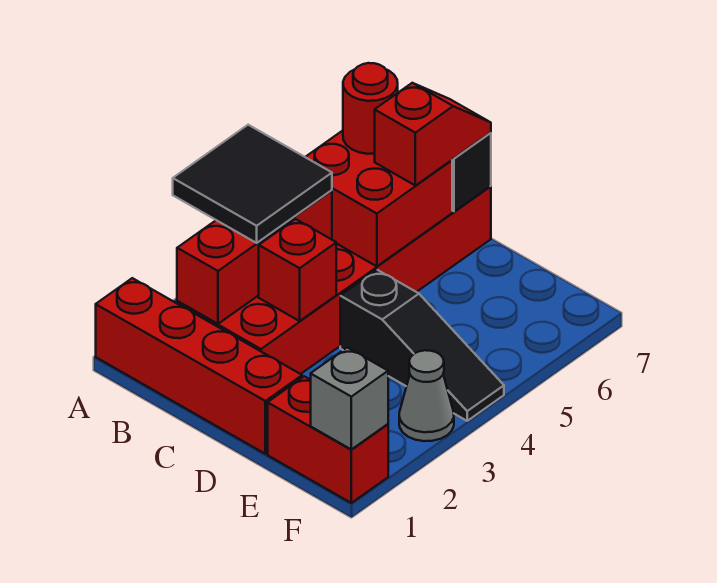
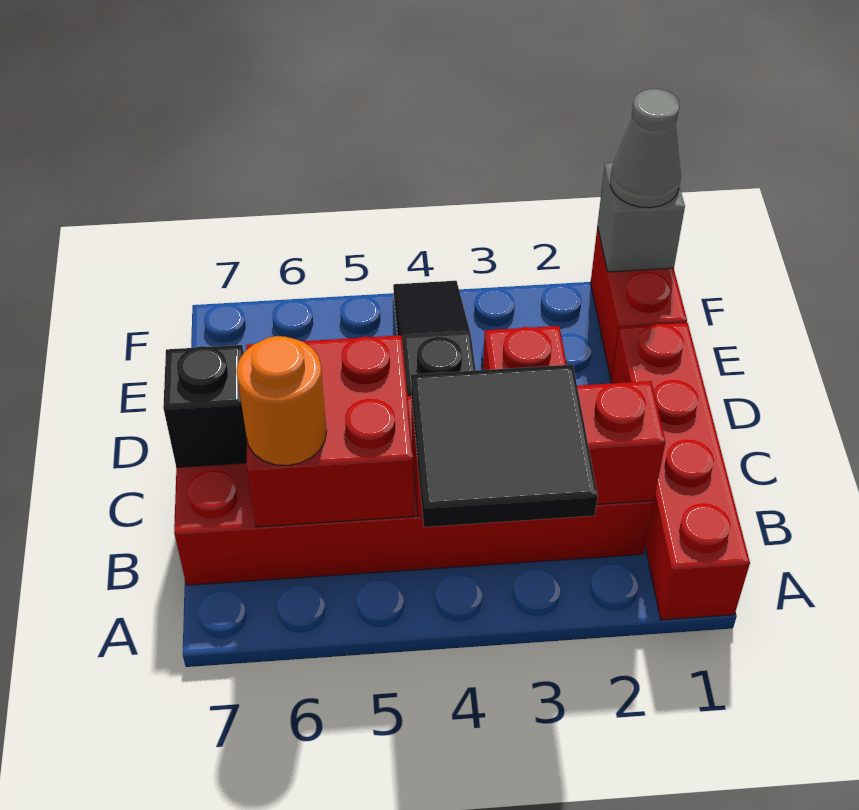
red round brick B6 level 3 -> orange round brick B6 level 3
red slope C6:C7 level 3 top 6 -> none
grey cone F3 level 1 -> grey cone F1 level 3

